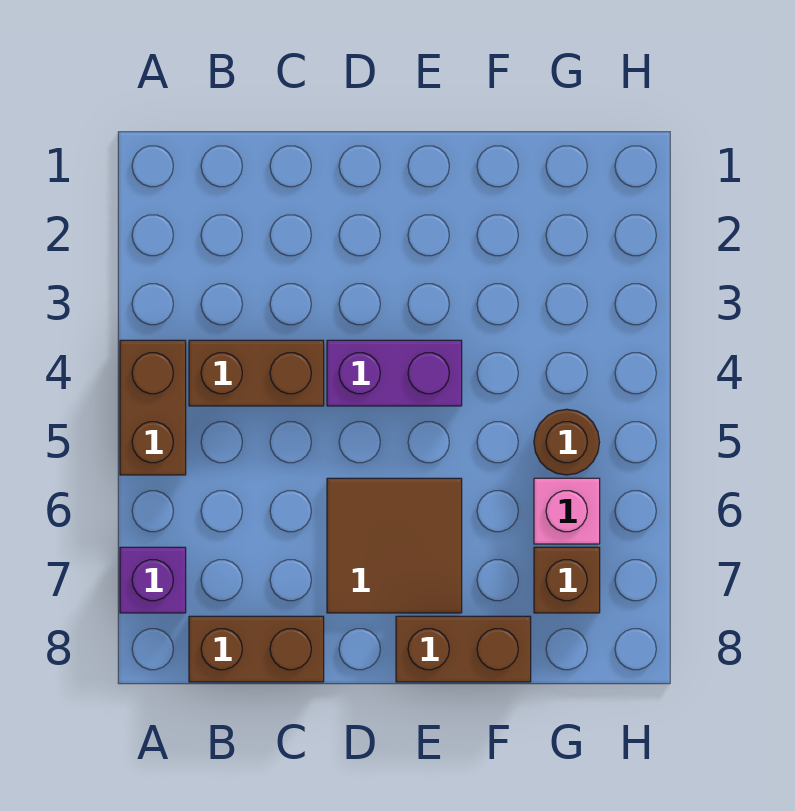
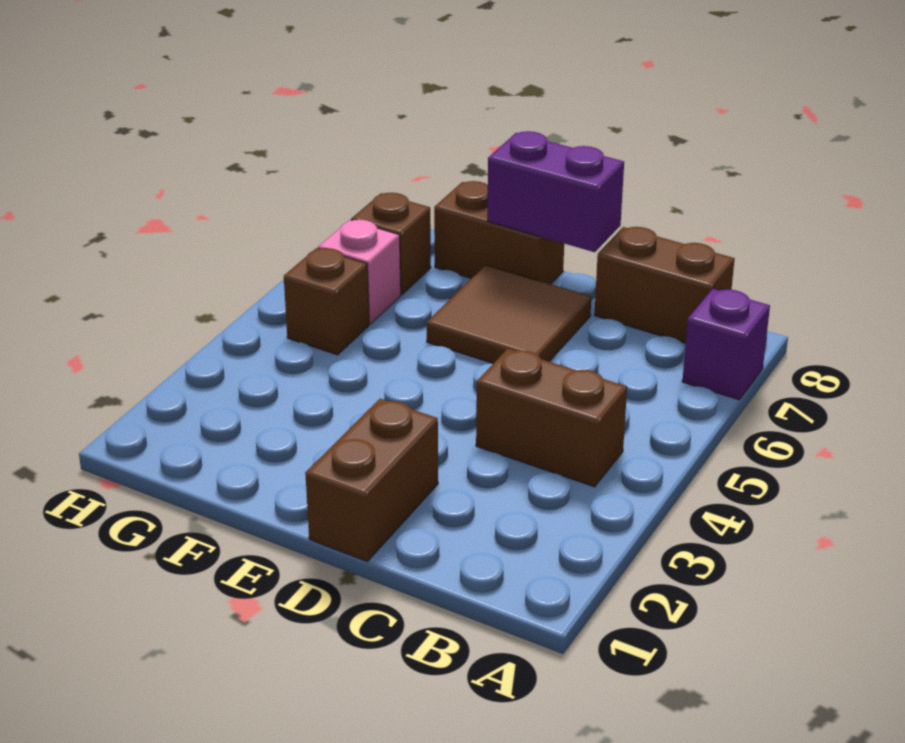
brown brick A4:A5 level 1 -> brown brick D1:D2 level 1
purple brick D4:E4 level 1 -> purple brick D8:E8 level 2
brown round brick G5 level 1 -> brown brick G5 level 1

